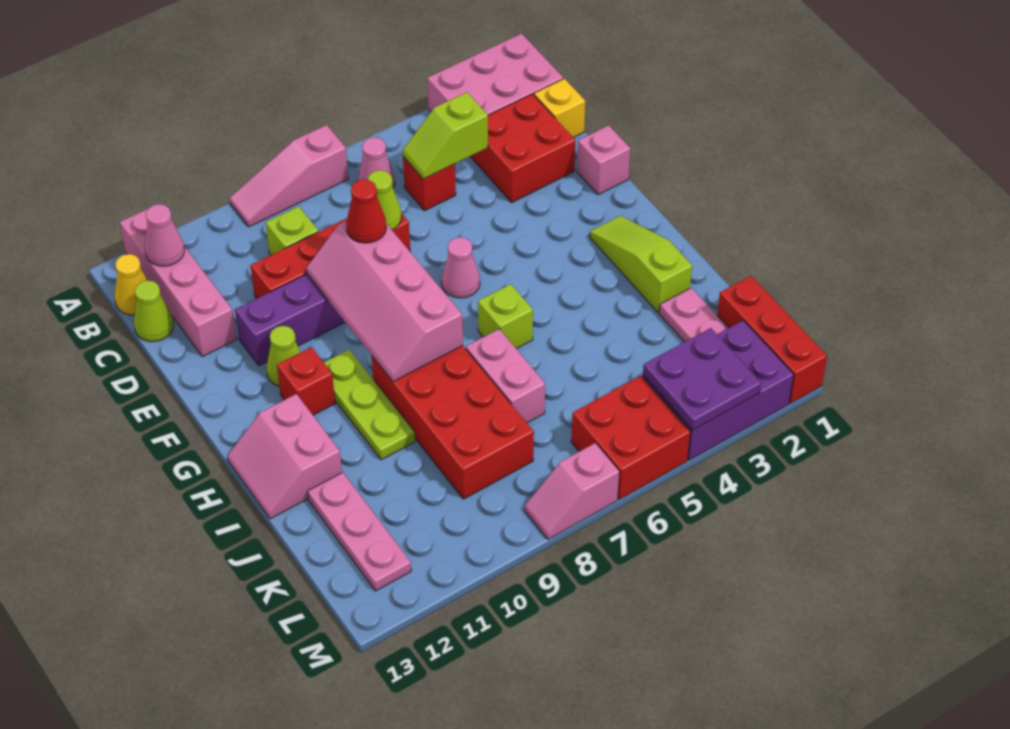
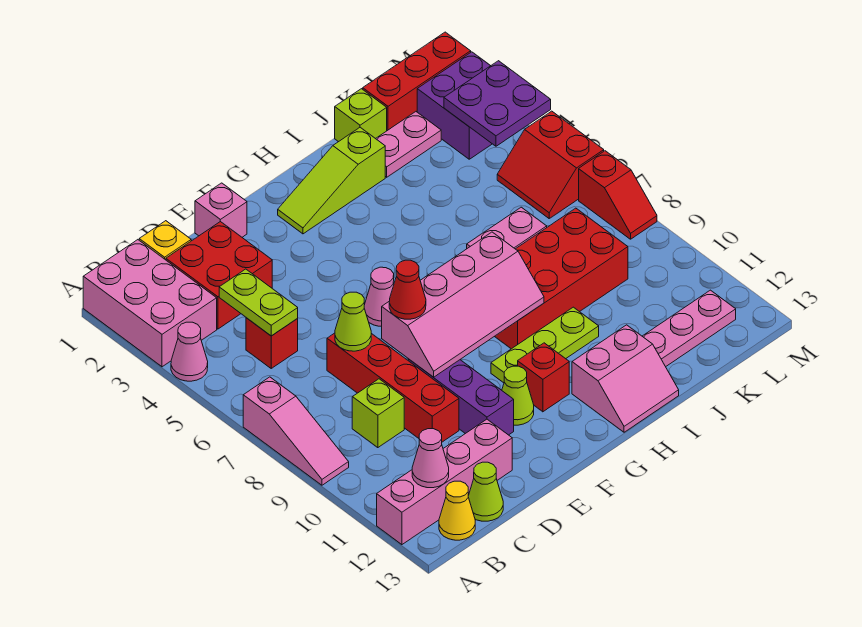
pink cone B6 level 1 -> pink cone A4 level 1
lime slope C4:C5 level 2 top 4 -> lime plate C4:C5 level 2
lime brick H6 level 1 -> lime brick J1 level 1
purple brick L2:M4 level 1 -> purple brick L2:M3 level 1
red brick L5:M6 level 1 -> red slope L5:M6 level 1 top M
pink slope M7:M8 level 1 top 7 -> red slope M7:M8 level 1 top 7

